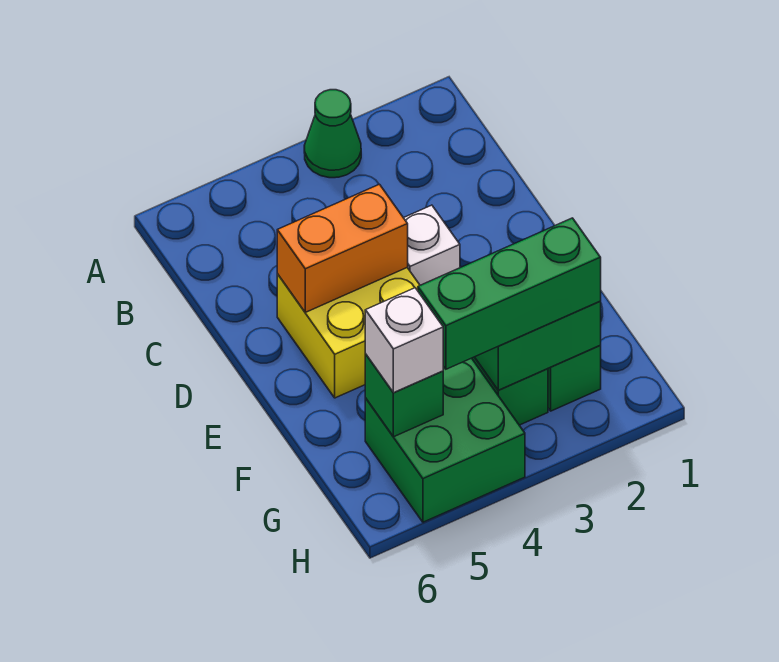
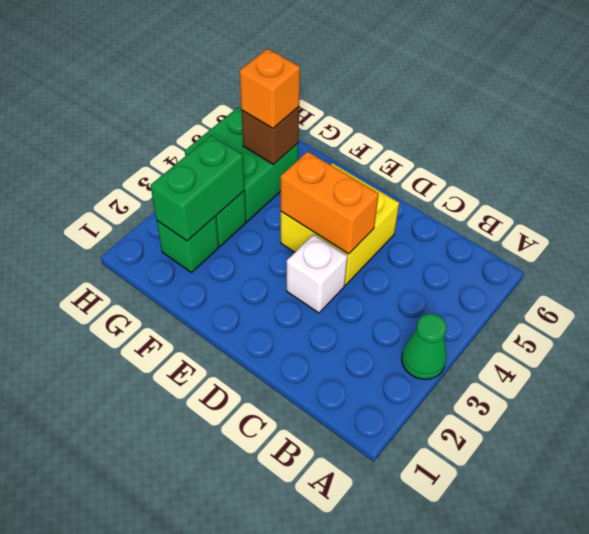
orange brick D4:D5 level 2 -> orange brick D4:E4 level 2
green brick G2:G4 level 3 -> none
green brick G5 level 2 -> brown brick G5 level 2
white brick G5 level 3 -> orange brick G5 level 3

